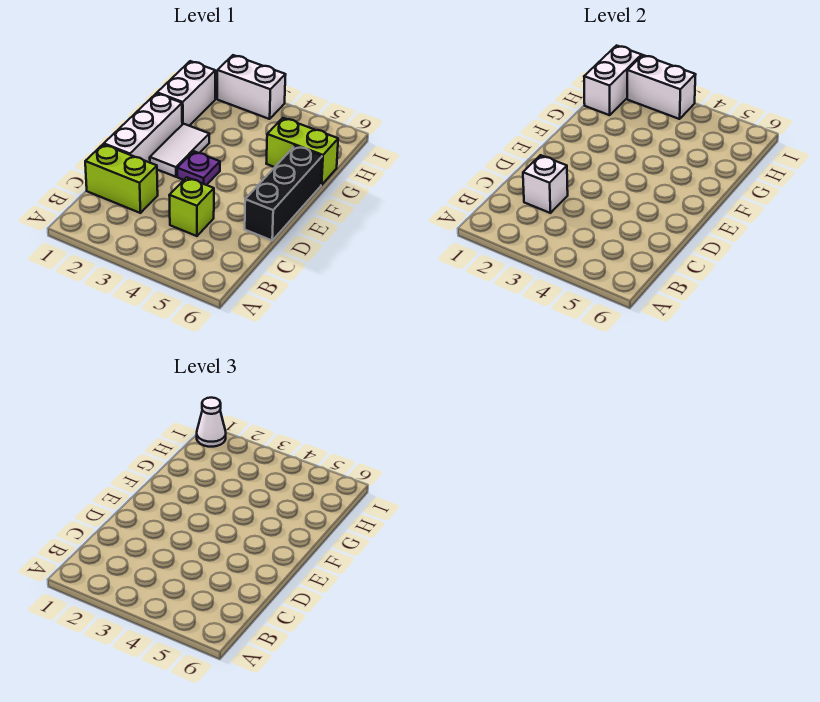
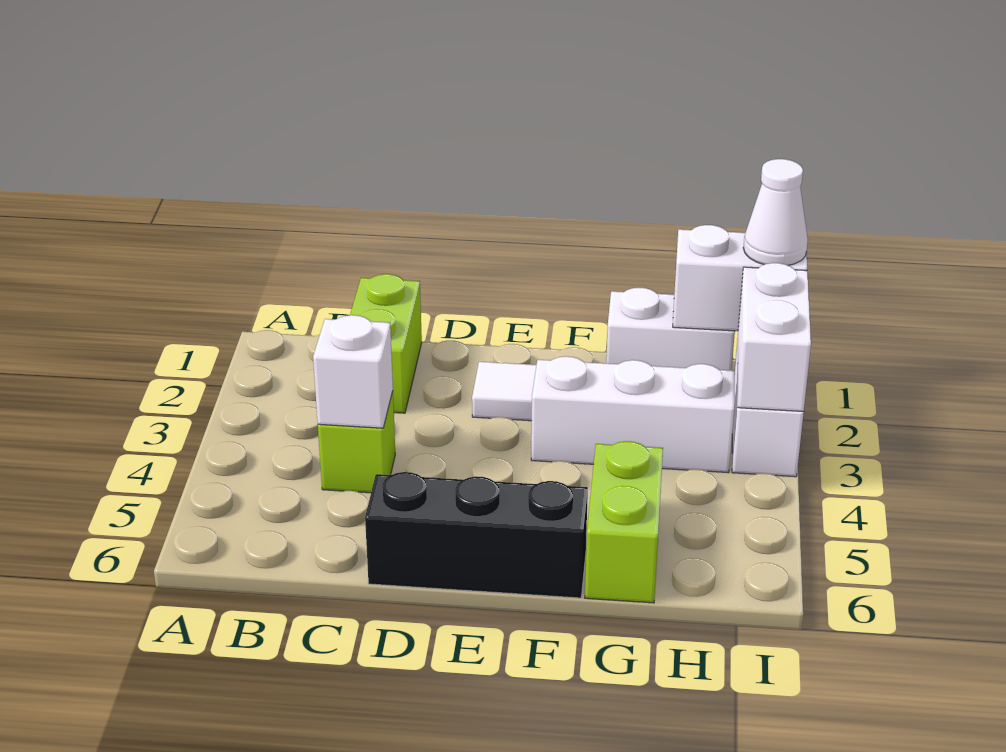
white brick C2 level 2 -> white brick C4 level 2
white brick D1:F1 level 1 -> white brick F3:H3 level 1
purple plate E3 level 1 -> none

